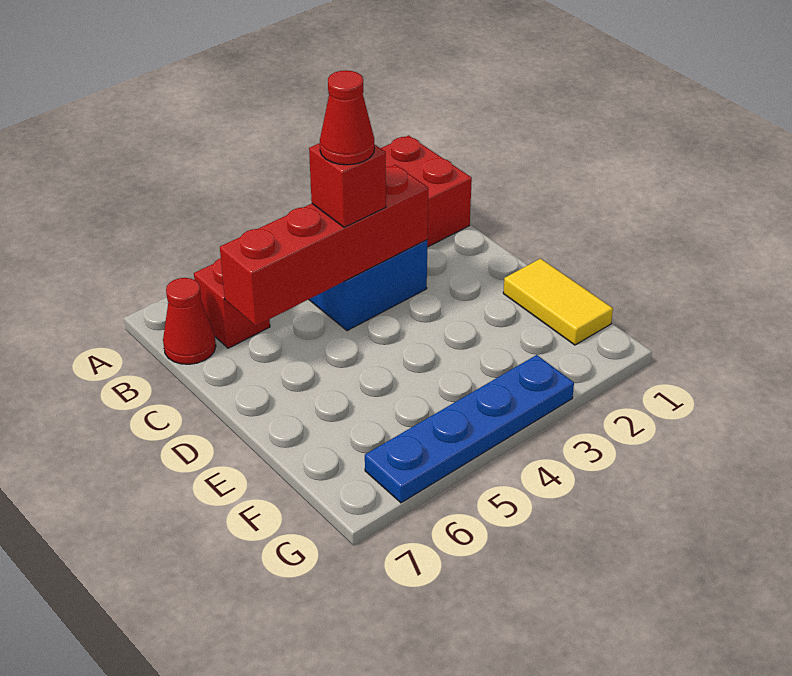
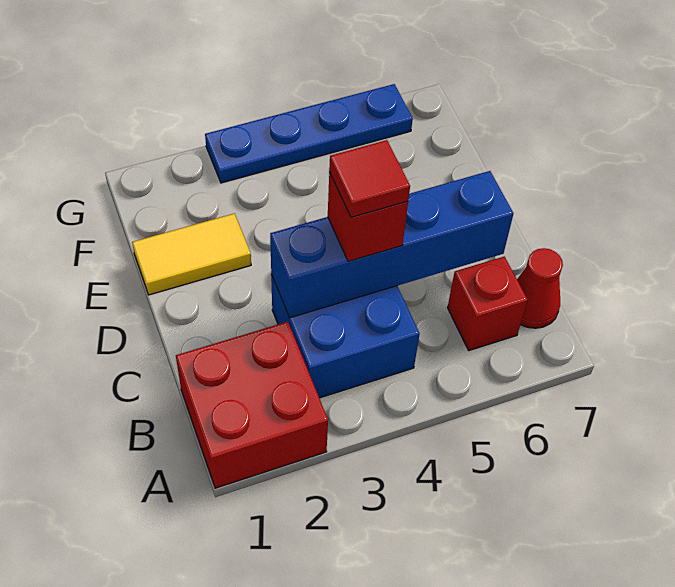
red brick C3:C6 level 2 -> blue brick C3:C6 level 2
red cone C4 level 4 -> red tile C4 level 4
yellow tile E1:F1 level 1 -> yellow tile E1:E2 level 1

